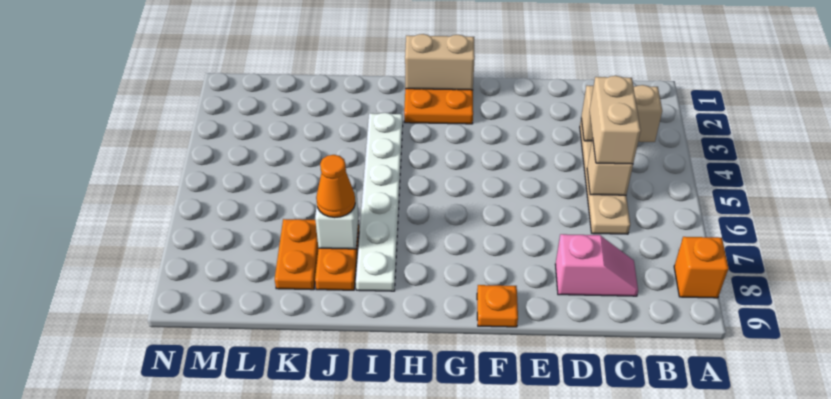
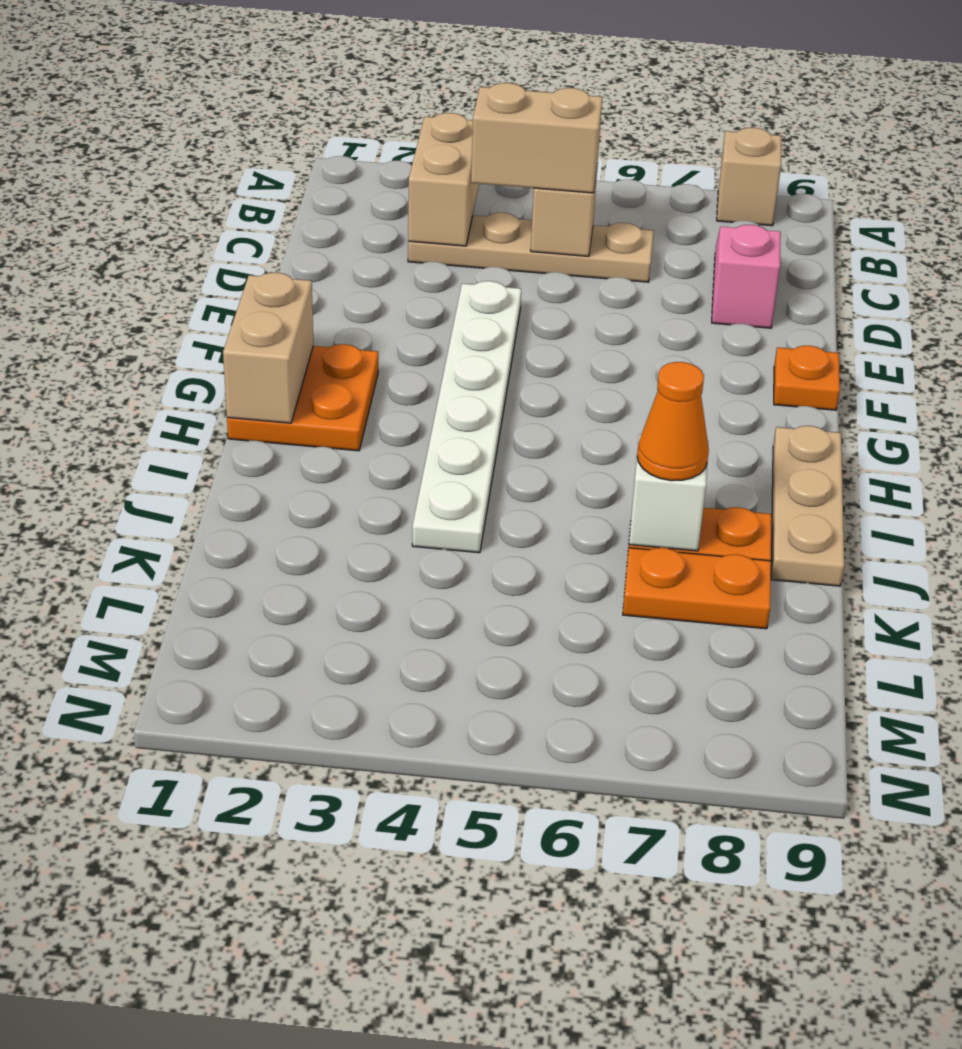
orange brick A8 level 1 -> tan brick A8 level 1
none -> tan plate H9:J9 level 1
white plate I3:I8 level 1 -> white plate E4:J4 level 1

